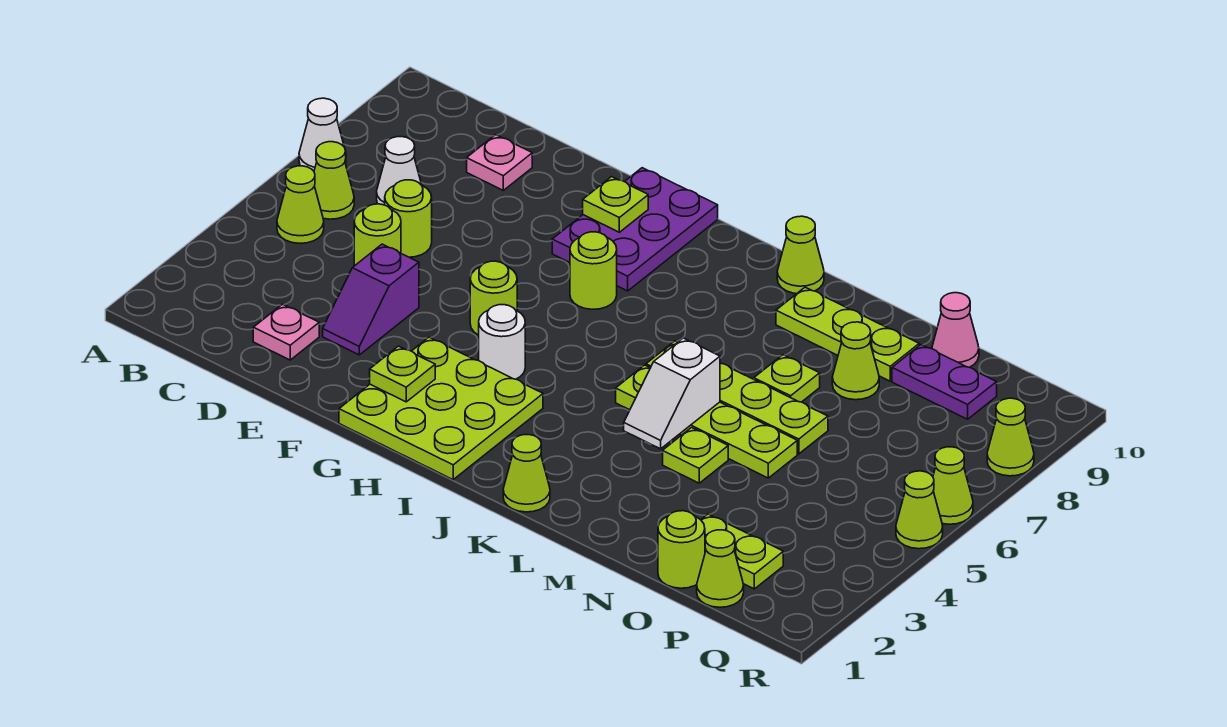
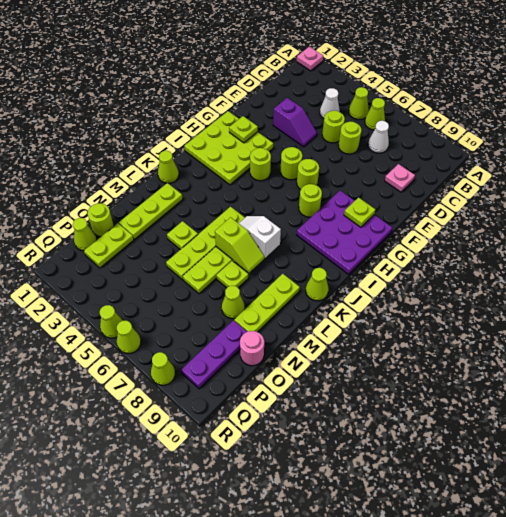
white cone A7 level 1 -> white cone C4 level 1
pink plate D2 level 1 -> pink plate A1 level 1
purple slope E3:E4 level 1 top 4 -> purple slope E3:E4 level 1 top 3
none -> lime round brick G6 level 1
purple plate G8:H10 level 1 -> purple plate G8:I10 level 1
white round brick H4 level 1 -> lime round brick H4 level 1
none -> lime plate L2:N2 level 1
white slope L4:L5 level 2 top 5 -> white slope K6:K7 level 2 top 7
none -> lime slope L6:L7 level 2 top 6
purple plate O9:P9 level 1 -> purple plate O9:Q9 level 1
pink cone O10 level 1 -> pink round brick O10 level 1

